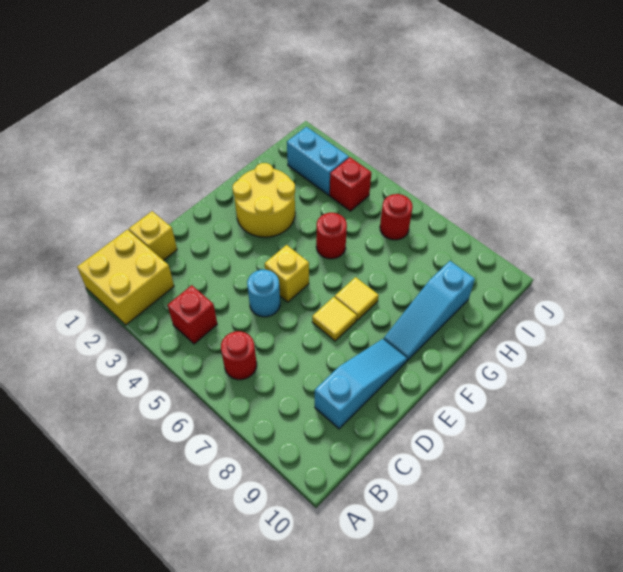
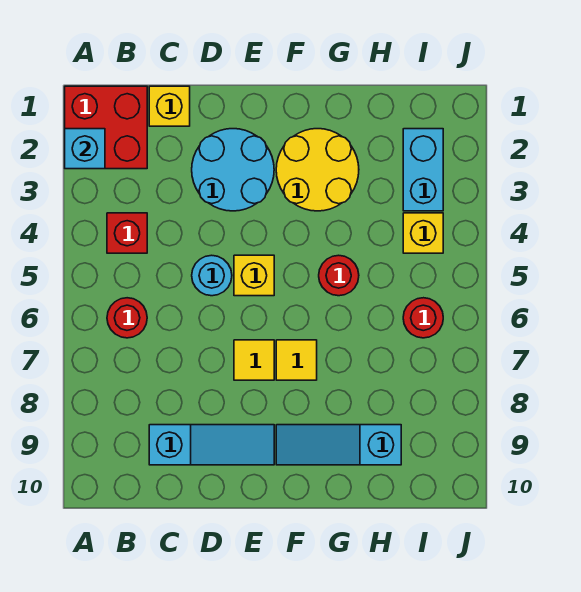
yellow brick A1:B2 level 1 -> red brick A1:B2 level 1
none -> cyan brick A2 level 2
none -> cyan round brick D2:E3 level 1
red brick I4 level 1 -> yellow brick I4 level 1

